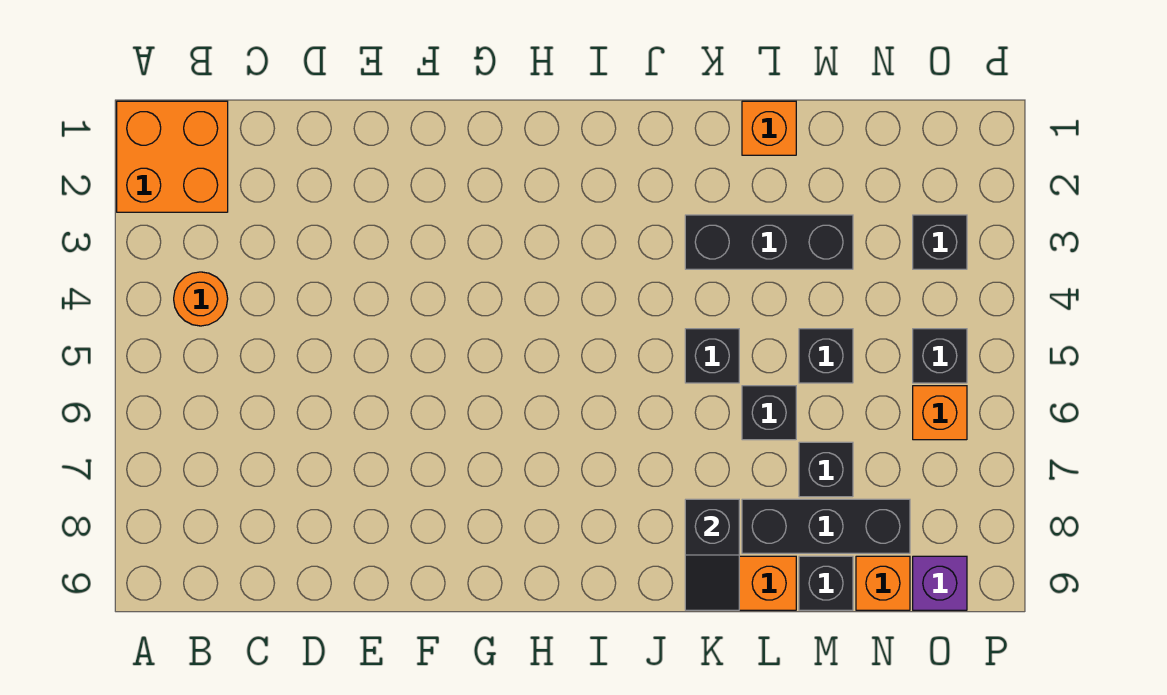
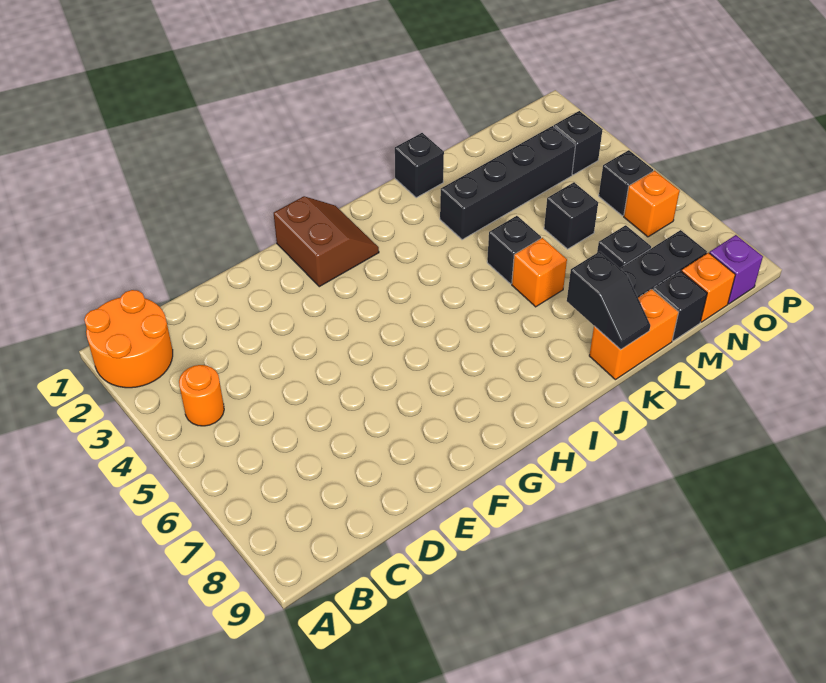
orange brick A1:B2 level 1 -> orange round brick A1:B2 level 1
none -> brown slope G1:H2 level 1 top G
black brick K3:M3 level 1 -> black brick K3:N3 level 1
orange brick L1 level 1 -> orange brick K6 level 1
black brick L6 level 1 -> black brick K1 level 1

